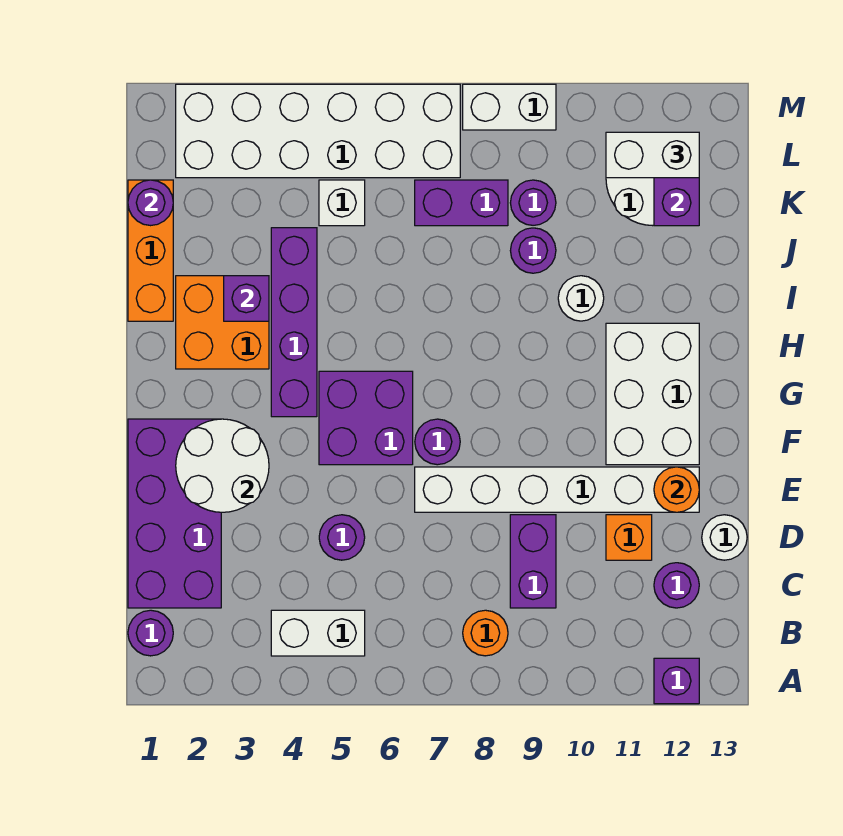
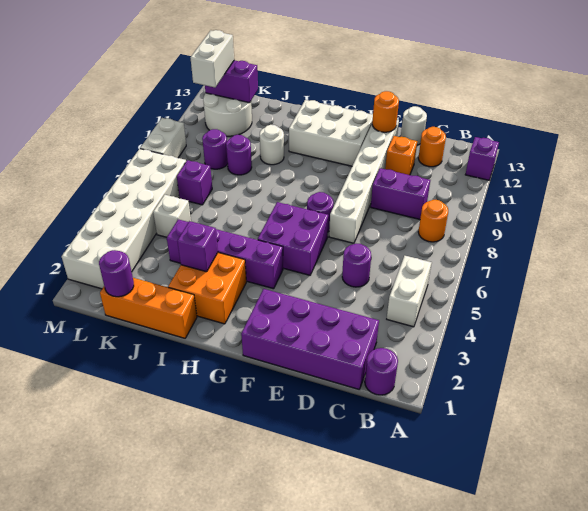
purple round brick C12 level 1 -> orange round brick C12 level 1
white round brick E2:F3 level 2 -> none
purple brick K7:K8 level 1 -> purple brick K7 level 1

